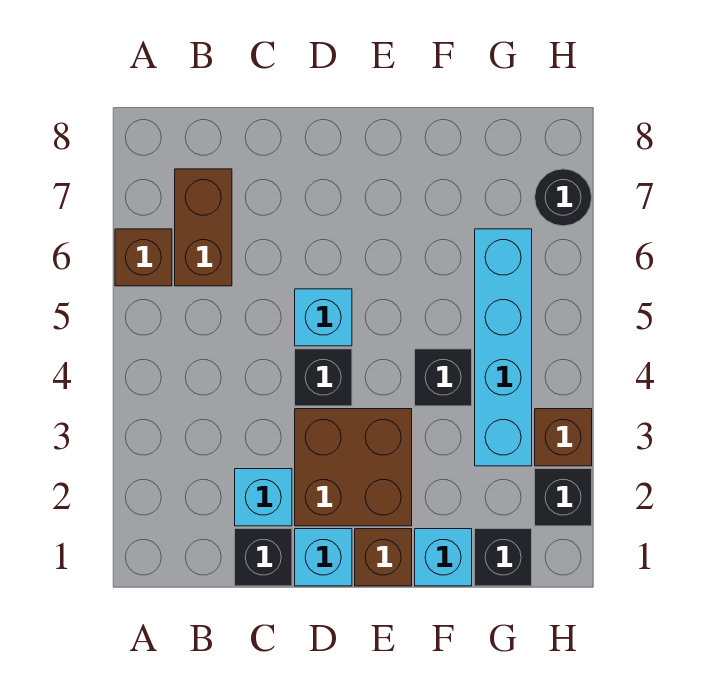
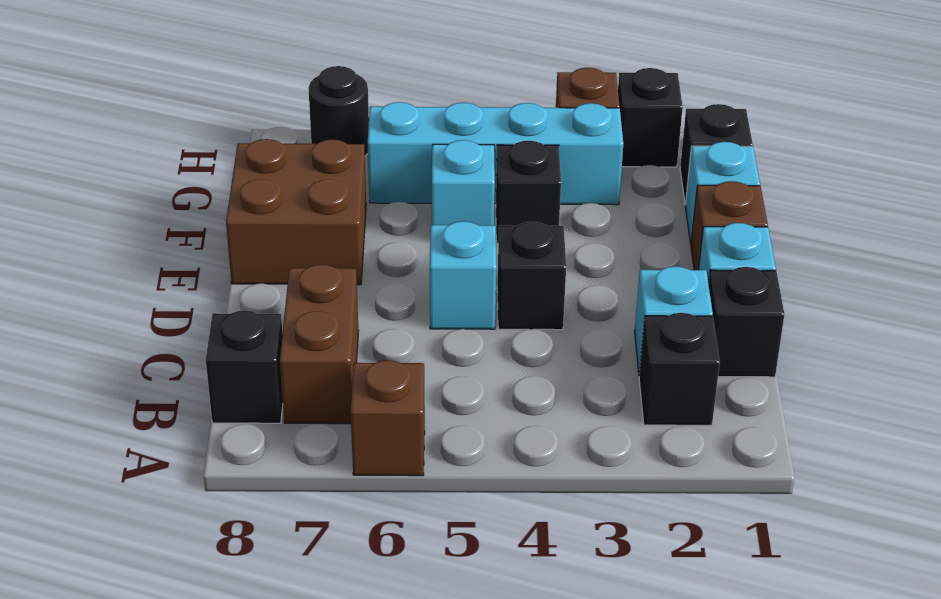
none -> black brick B2 level 1
brown brick B6:B7 level 1 -> brown brick B7:C7 level 1
none -> black brick B8 level 1
brown brick D2:E3 level 1 -> brown brick E7:F8 level 1
none -> cyan brick F5 level 1

